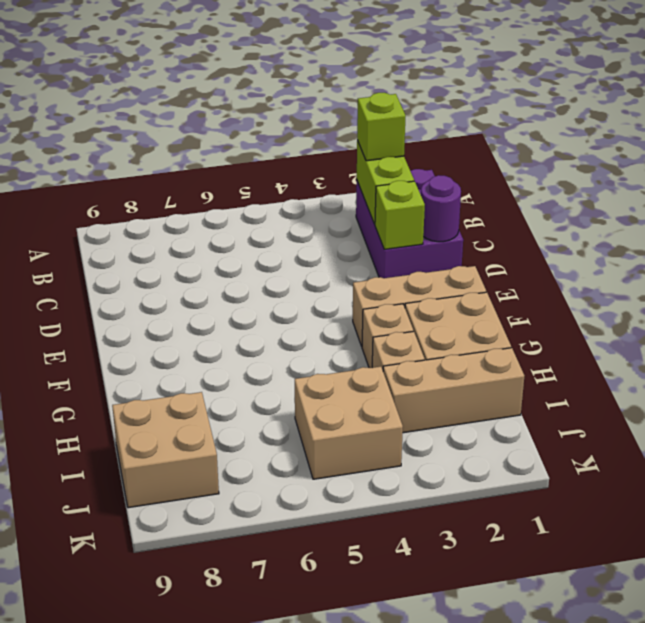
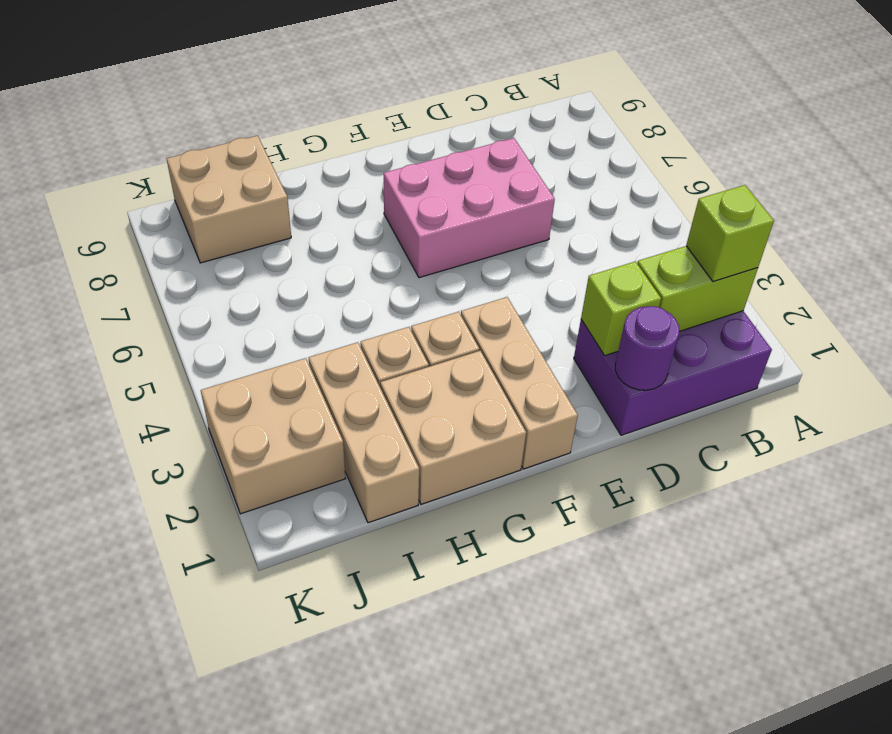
none -> pink brick D6:F7 level 1
tan brick I4:J5 level 1 -> tan brick J2:K3 level 1

